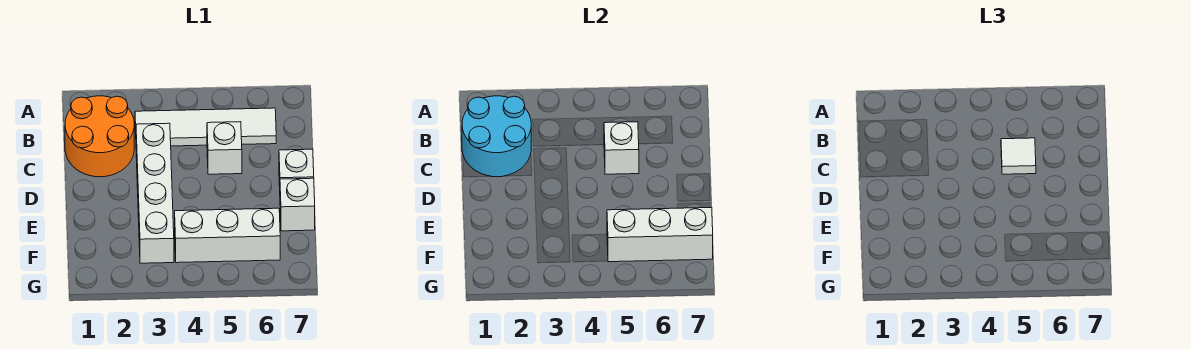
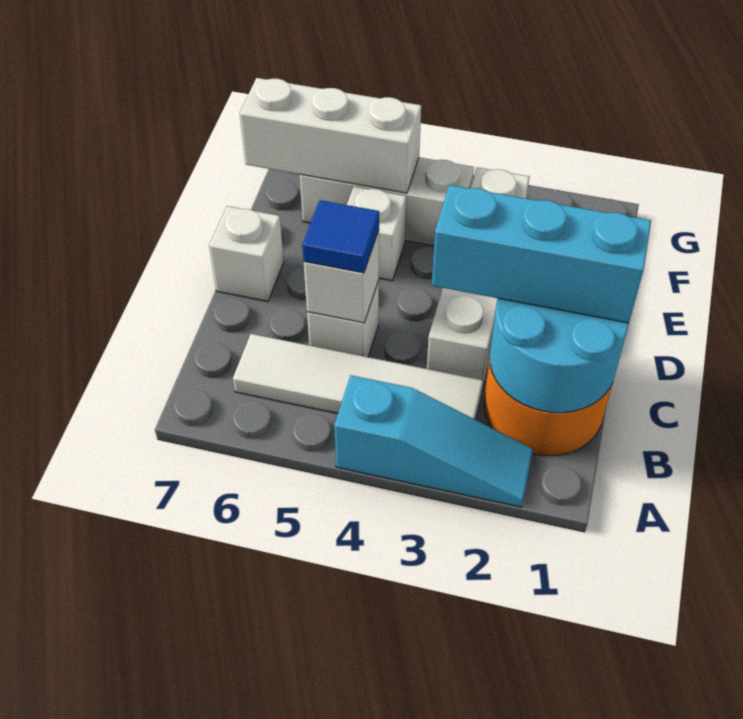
none -> cyan slope A2:A4 level 1 top 4
none -> cyan brick C1:C3 level 3
white tile C5 level 3 -> blue tile C5 level 3
white brick E7 level 1 -> white brick E5 level 1

